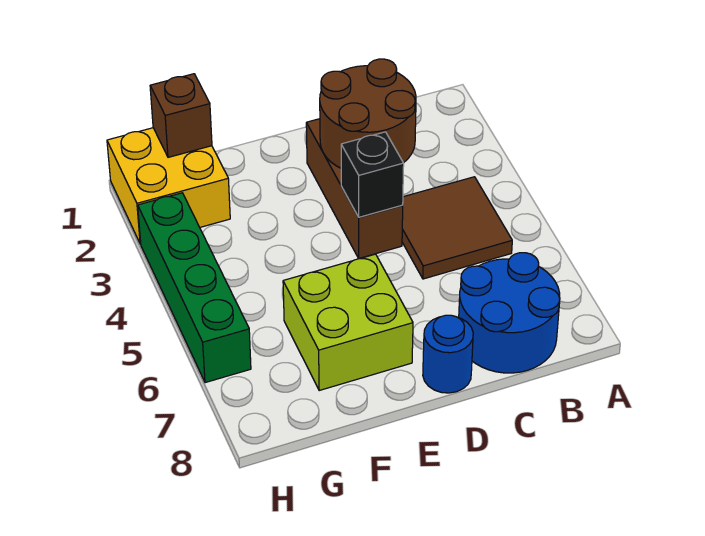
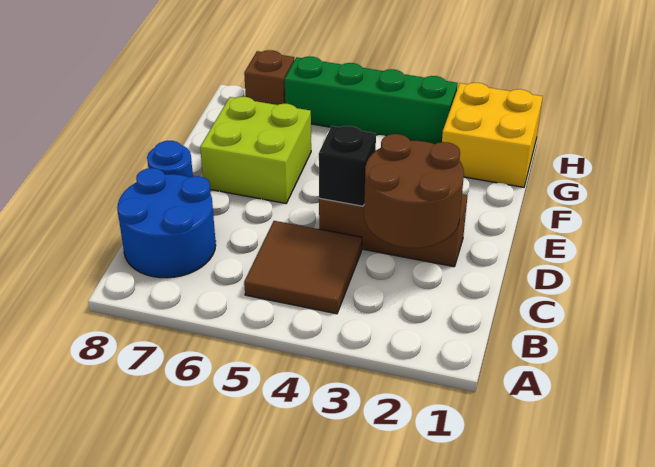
brown brick G1 level 2 -> brown brick H7 level 1

